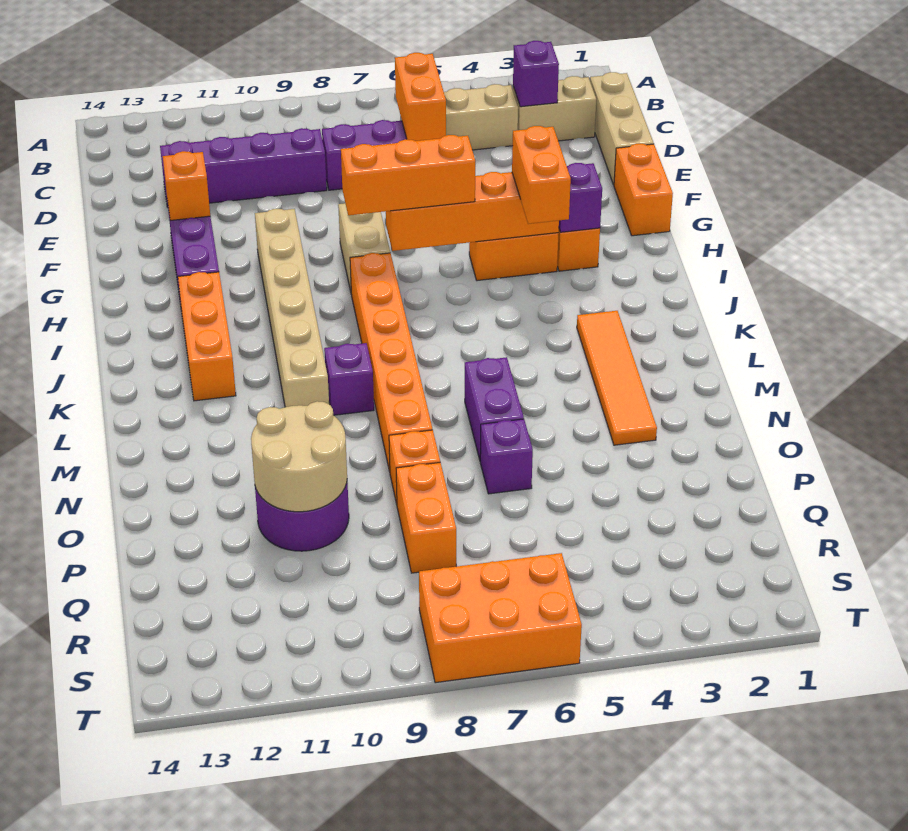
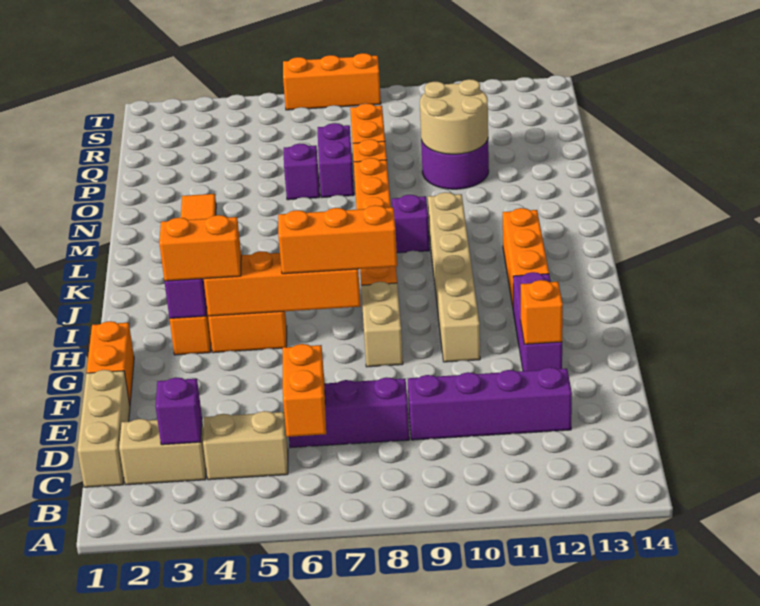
orange brick H4:I4 level 3 -> orange brick H3:H4 level 3
purple brick M6:N6 level 1 -> purple brick O7:P7 level 1
orange brick S6:T8 level 1 -> orange brick T6:T8 level 1

